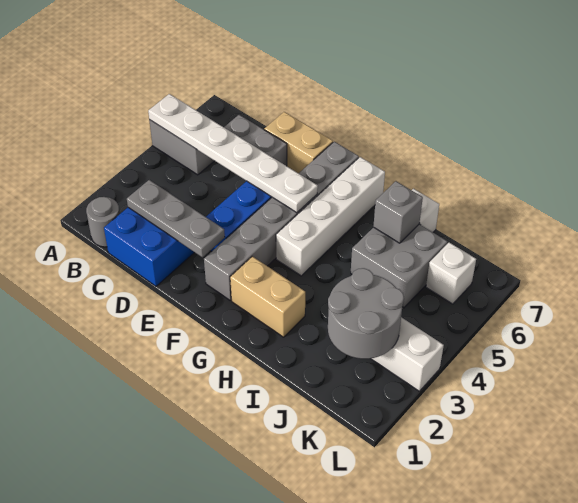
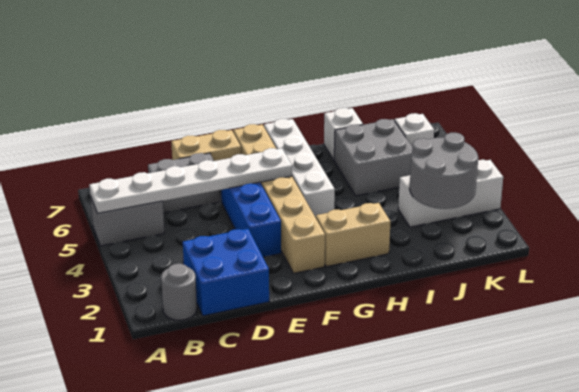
grey plate C2:E2 level 2 -> none
grey brick F2:F7 level 1 -> tan brick F2:F7 level 1
grey brick I6 level 2 -> none

